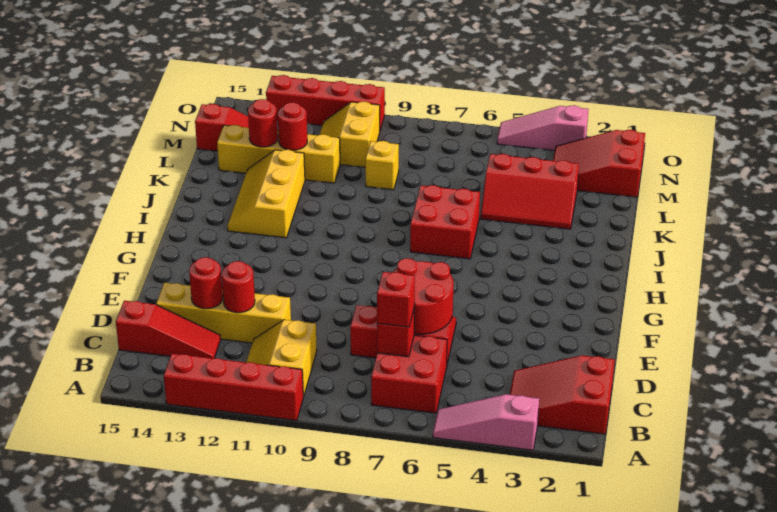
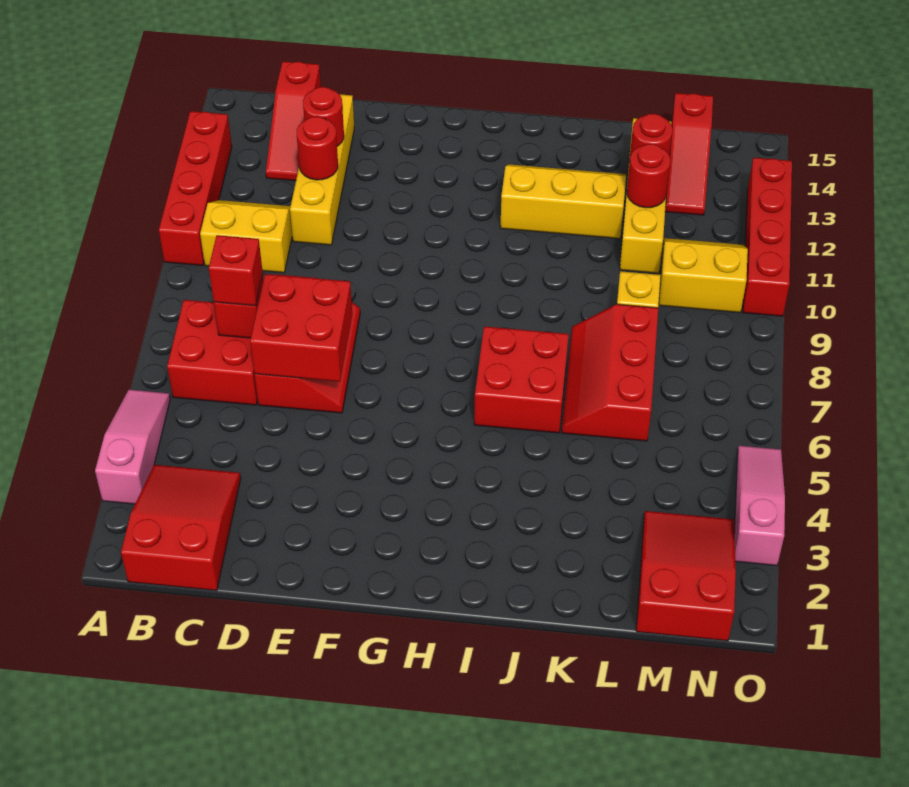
red round brick D6:E7 level 2 -> red brick D6:E7 level 2
red slope K3:L5 level 1 top L -> red slope K6:L8 level 1 top L

